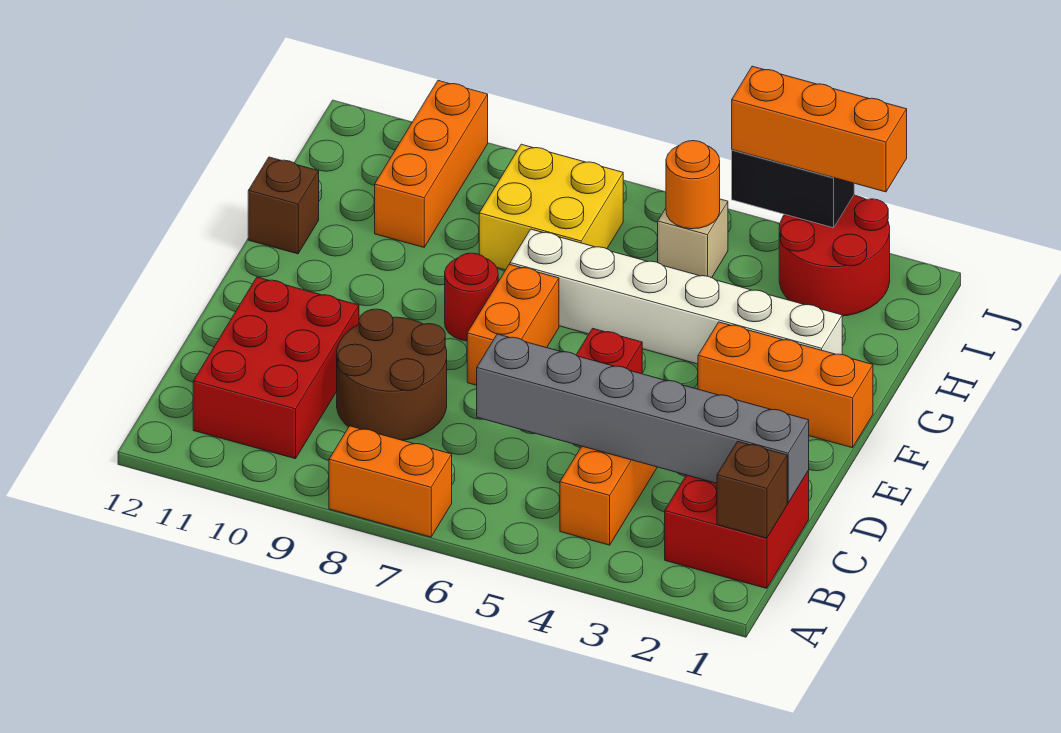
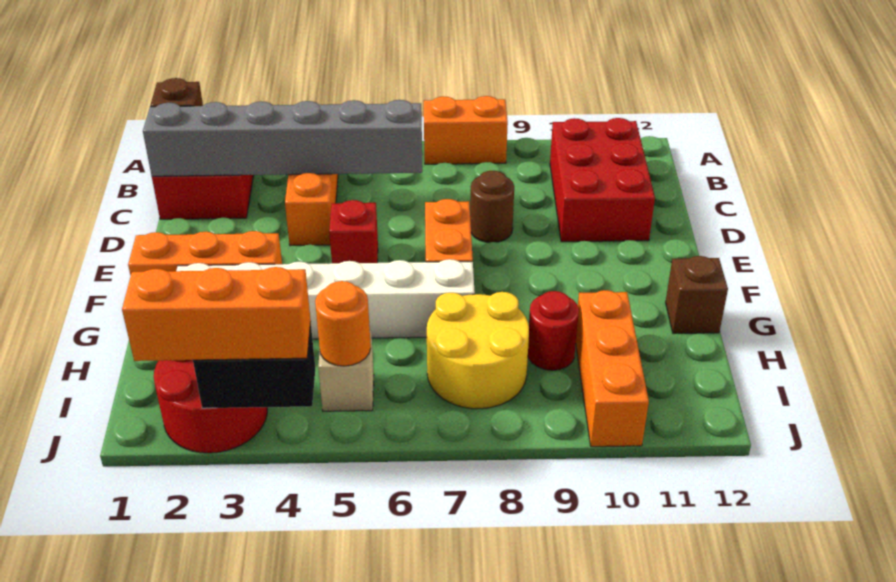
brown round brick C8:D9 level 1 -> brown round brick D8 level 1
red round brick F8 level 1 -> red round brick H9 level 1
yellow brick H7:I8 level 1 -> yellow round brick H7:I8 level 1

